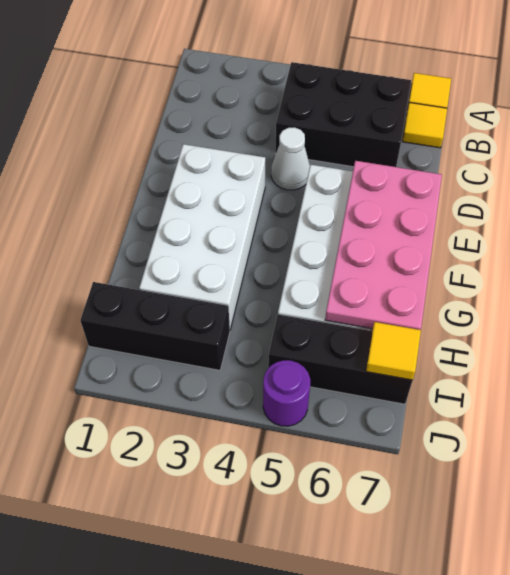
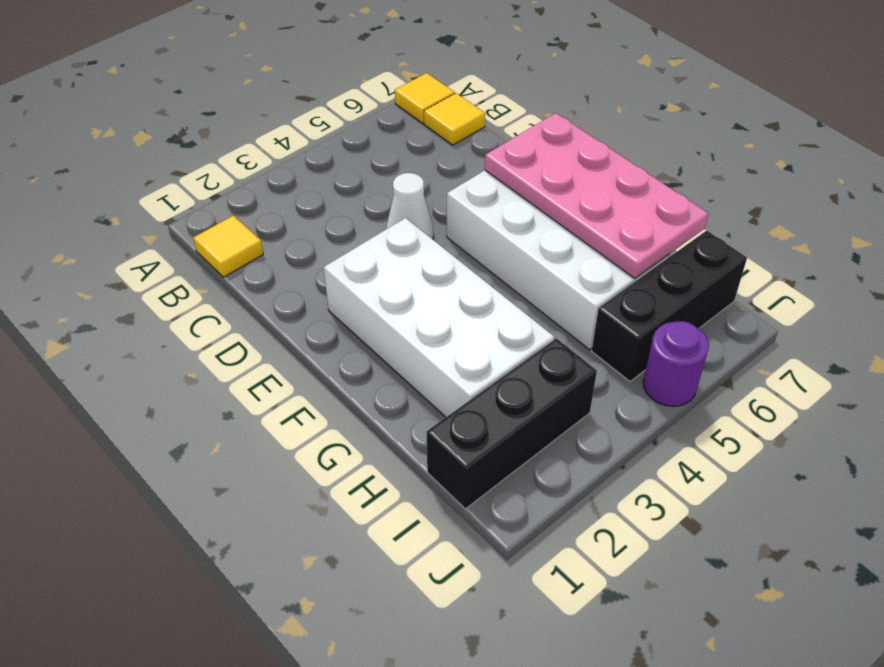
black brick B4:C6 level 1 -> none
yellow tile I7 level 2 -> yellow tile B1 level 1

